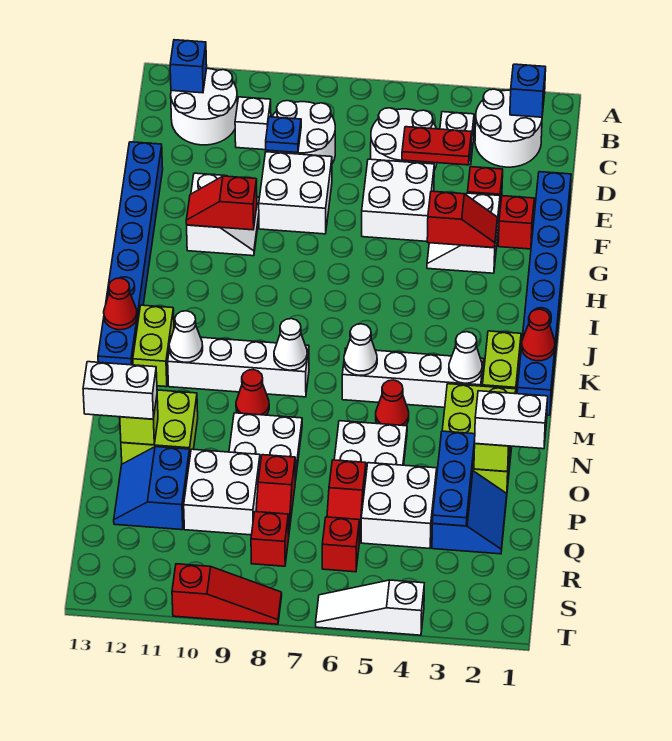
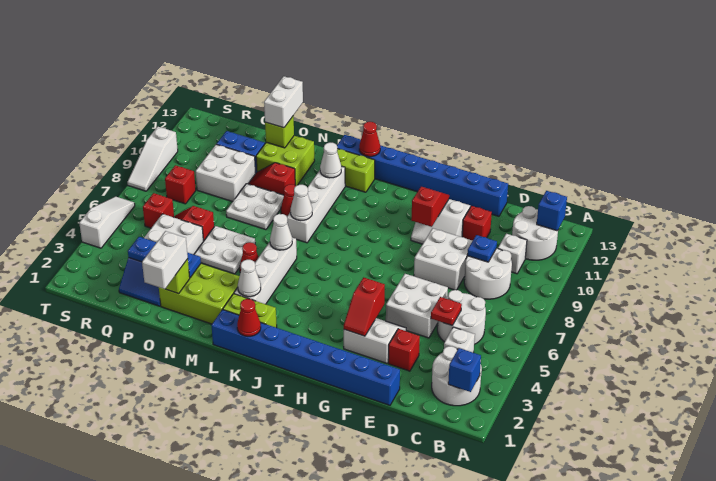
red plate D4:D5 level 2 -> red plate D5 level 2
red brick F2 level 1 -> red brick E11 level 1
red slope P8:Q8 level 1 top P -> red slope N10:O10 level 1 top N
red slope T8:T10 level 1 top 10 -> white slope T8:T10 level 1 top 10

